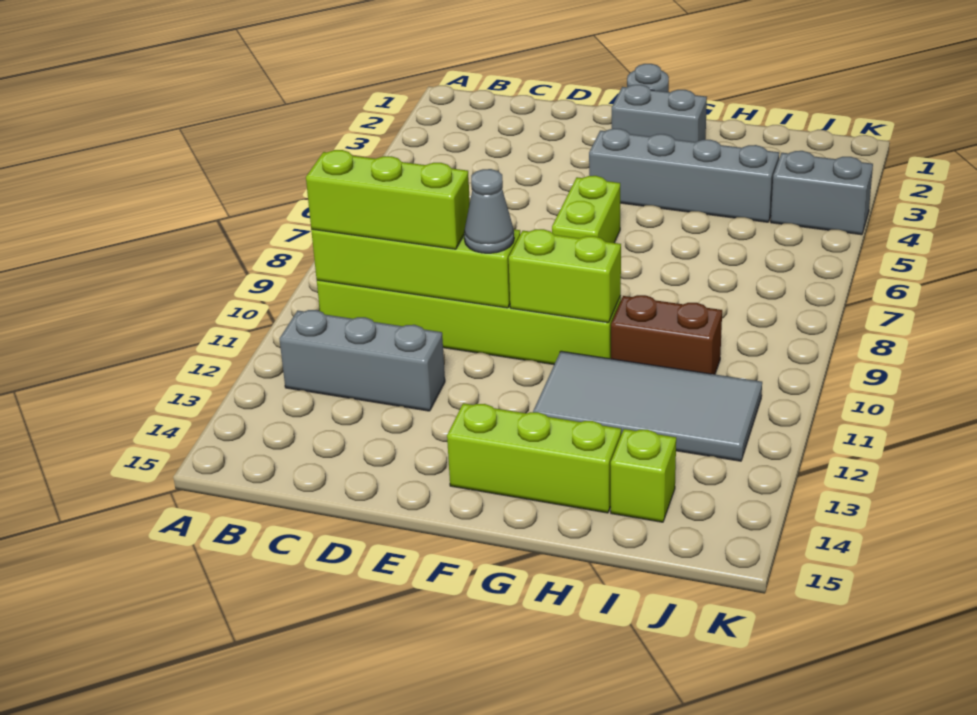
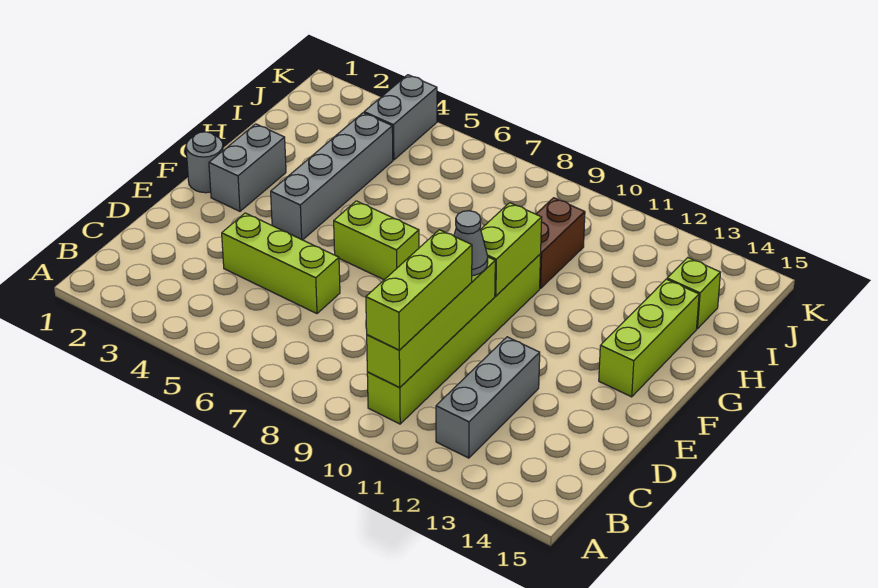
none -> lime brick D4:D6 level 1
grey tile G11:J12 level 1 -> none

